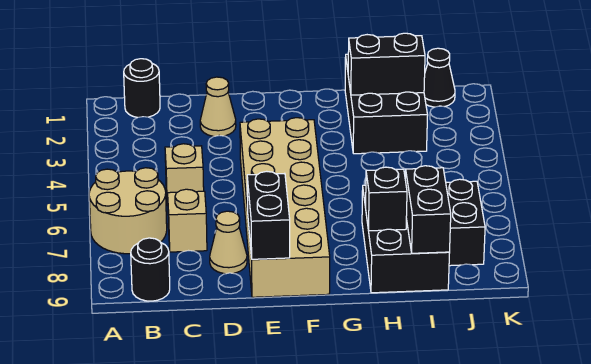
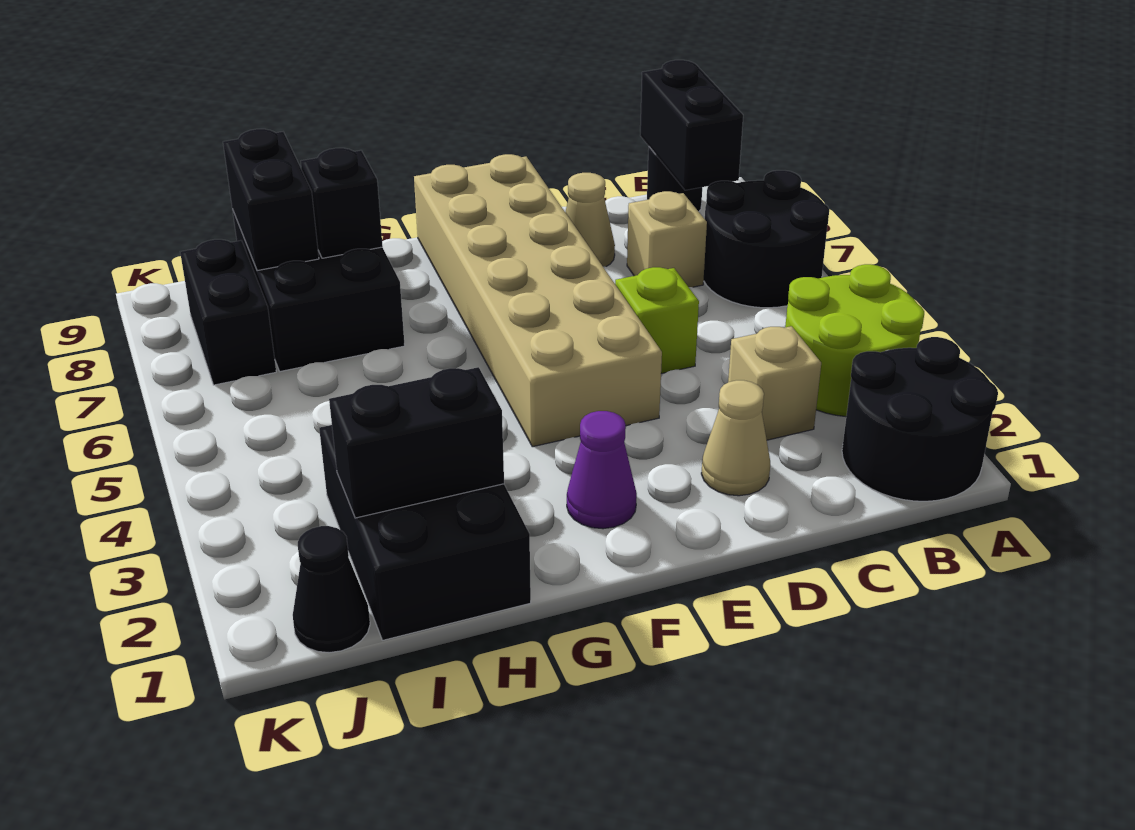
none -> lime round brick A3:B4 level 1
tan round brick A6:B7 level 1 -> black round brick A6:B7 level 1
black round brick B1 level 1 -> black round brick A1:B2 level 1
tan brick C5 level 1 -> tan brick C3 level 1
none -> lime brick D5 level 1
black brick E8:E9 level 2 -> black brick B8:B9 level 2
none -> purple cone F2 level 1

